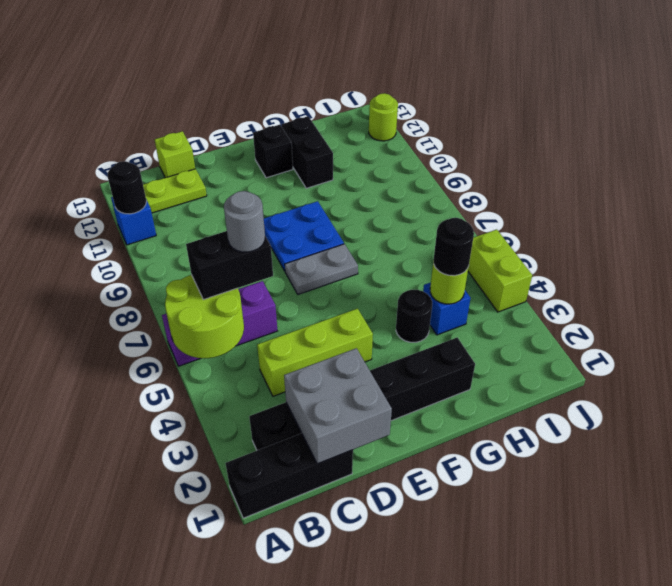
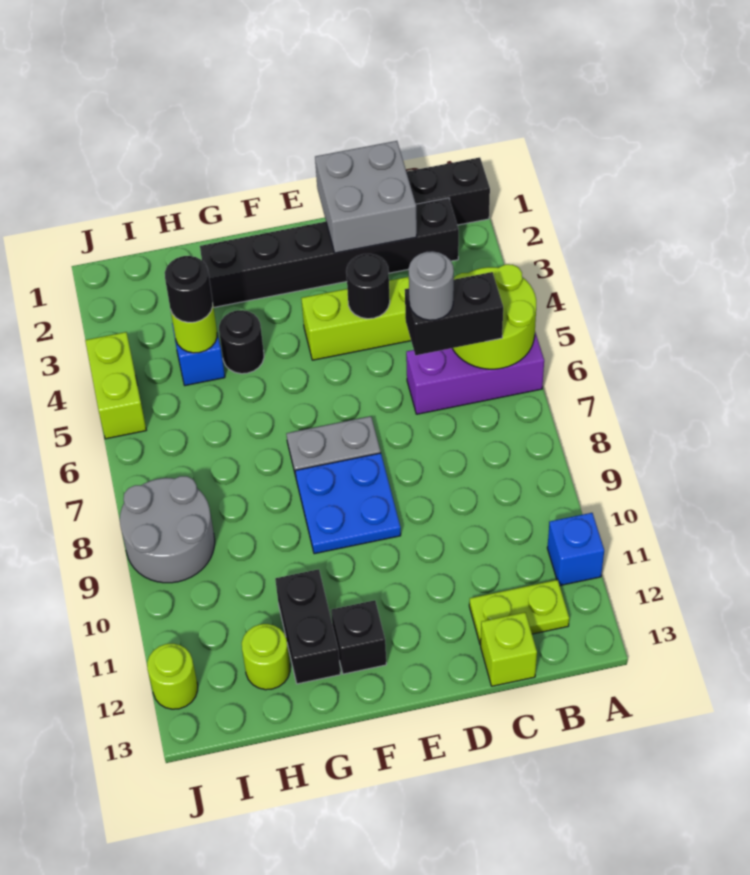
black round brick A11 level 2 -> black round brick D4 level 2
none -> lime round brick H12 level 1
none -> grey round brick I8:J9 level 1

